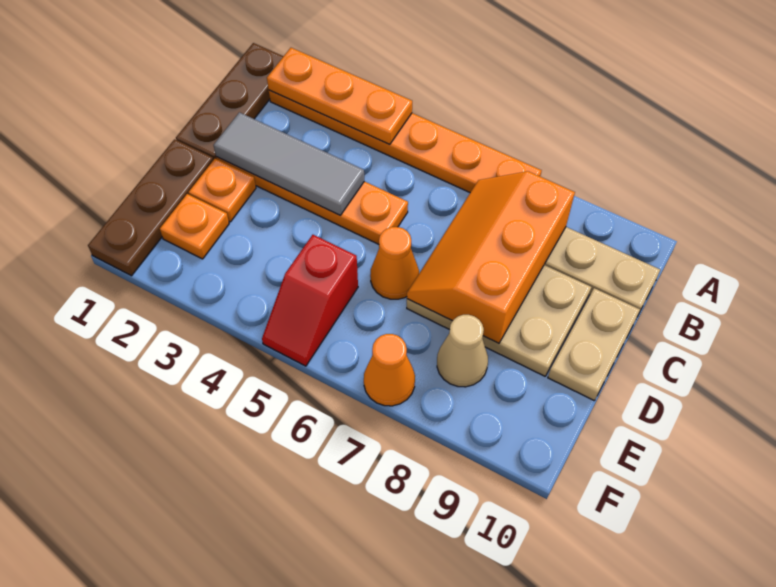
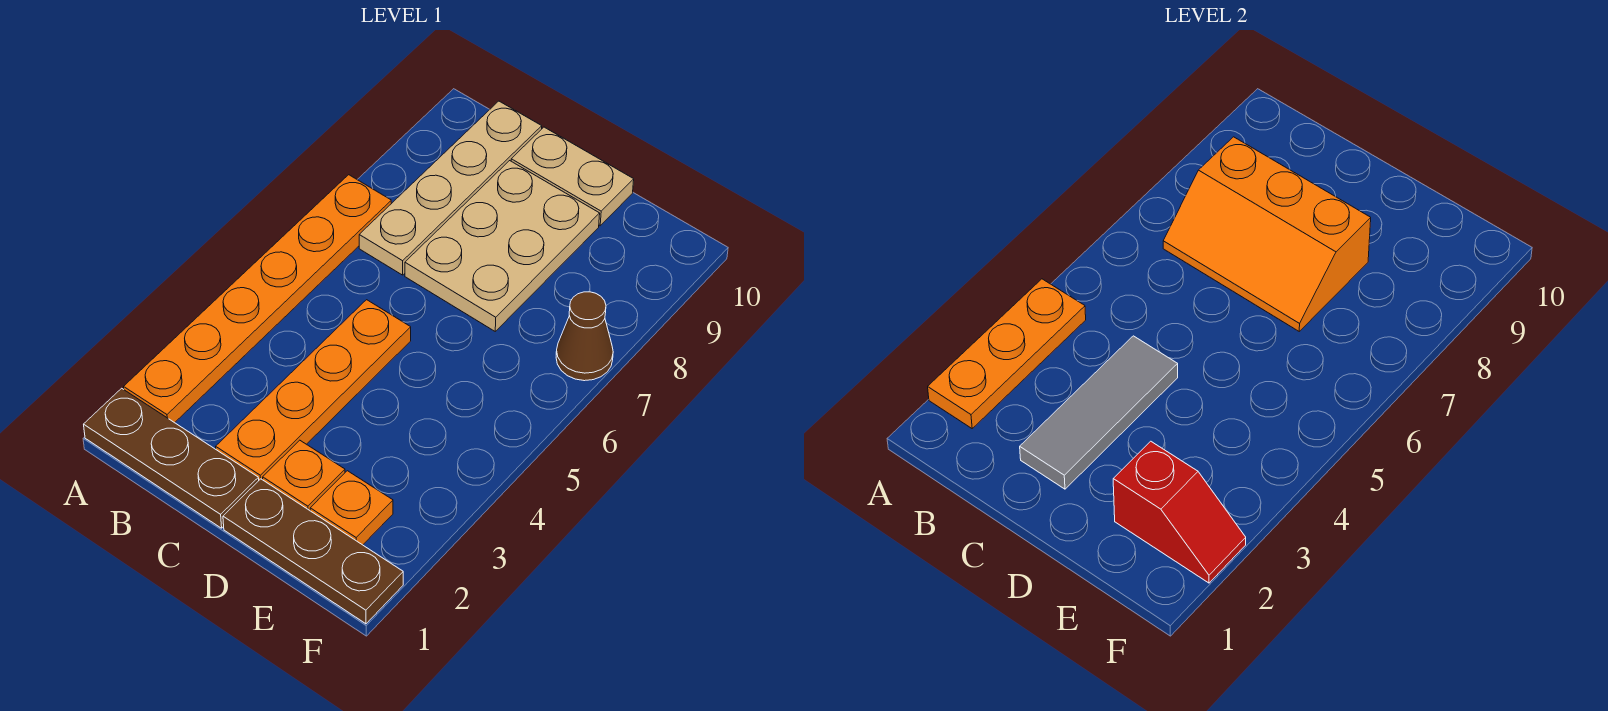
orange cone D6 level 1 -> none
red slope E5:F5 level 1 top E -> red slope E2:F2 level 2 top E
tan cone E8 level 1 -> none
orange cone F7 level 1 -> brown cone F7 level 1

